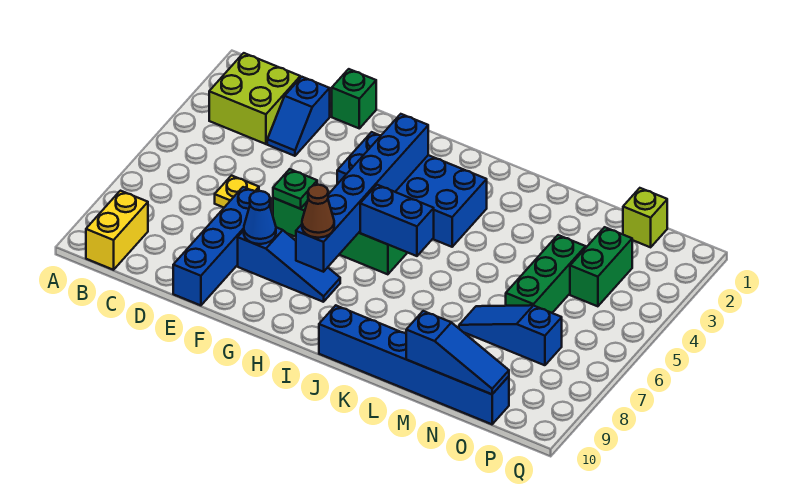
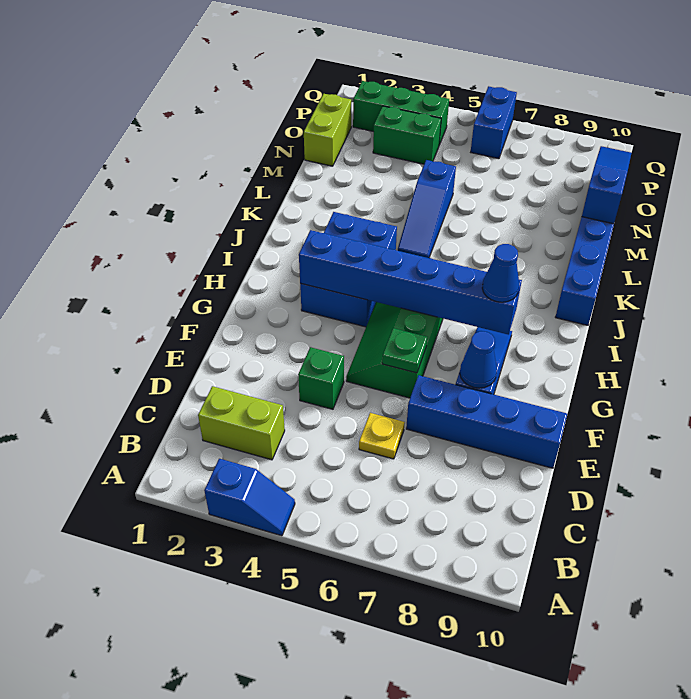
lime brick B2:C3 level 1 -> lime brick C2:C3 level 1
yellow brick B9:B10 level 1 -> none
blue slope D2:D3 level 1 top 2 -> blue slope A3:A4 level 1 top 3
green brick E1 level 1 -> green brick E4 level 1
blue brick G3:J4 level 1 -> blue brick H3:J4 level 1
brown cone H8 level 3 -> blue cone H8 level 3
blue brick I6:J6 level 2 -> blue brick P6:Q6 level 1
blue slope M7:O7 level 1 top O -> blue slope K5:M5 level 1 top M
green brick N4:N6 level 1 -> green brick P2:P4 level 1
lime brick O1 level 1 -> lime brick N1:O1 level 1

